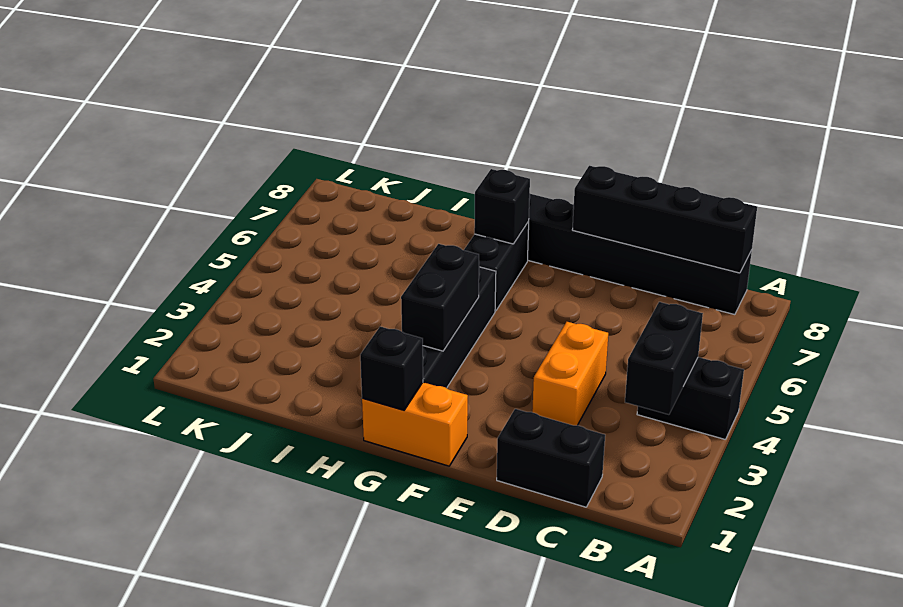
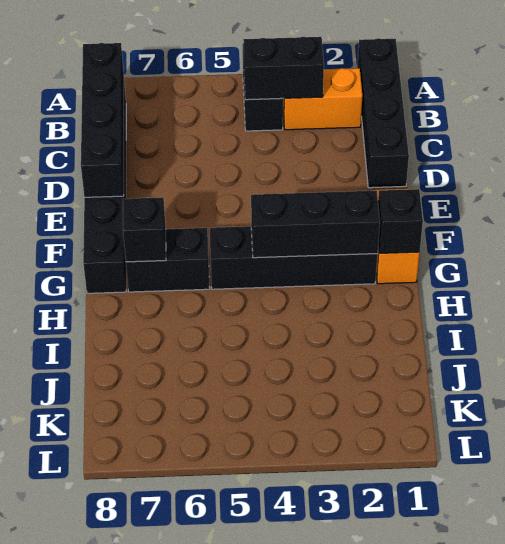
black brick C1:D1 level 1 -> black brick A1:D1 level 1
orange brick D3:D4 level 1 -> orange brick B2:B3 level 1
black brick G3:G4 level 2 -> black brick G2:G4 level 2

